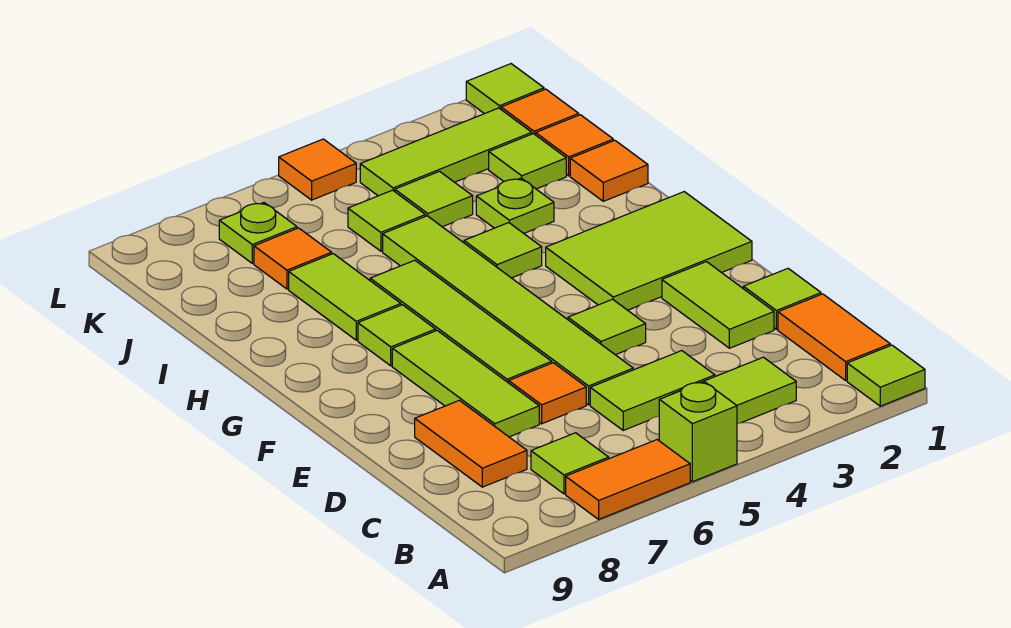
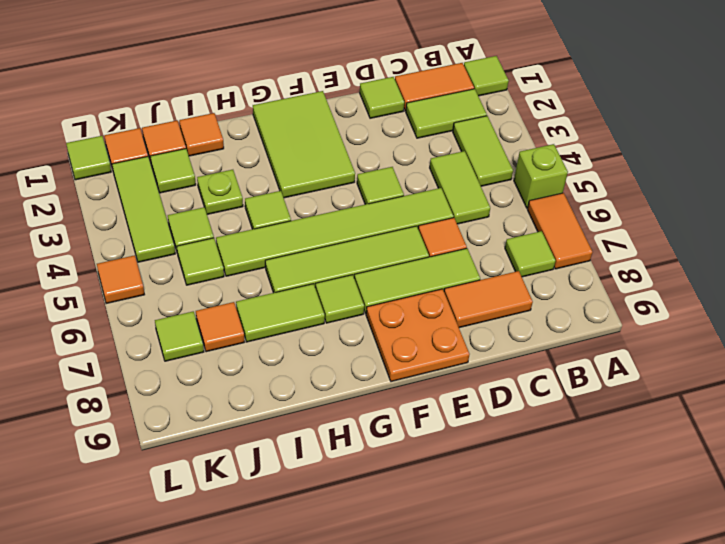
lime tile D2:E2 level 1 -> lime tile B2:C2 level 1
none -> orange plate E8:F9 level 1
lime plate K7 level 1 -> lime tile K7 level 1

